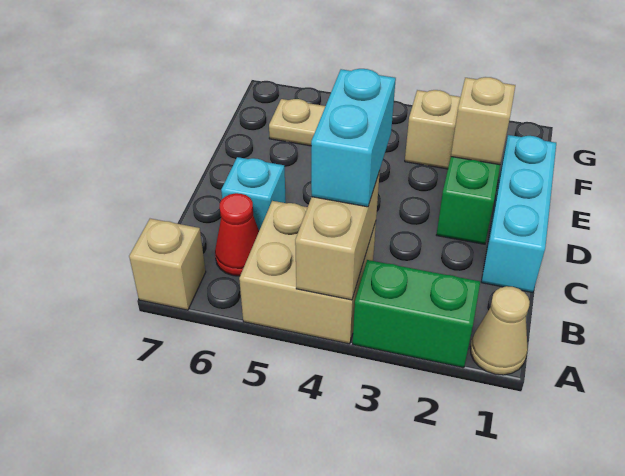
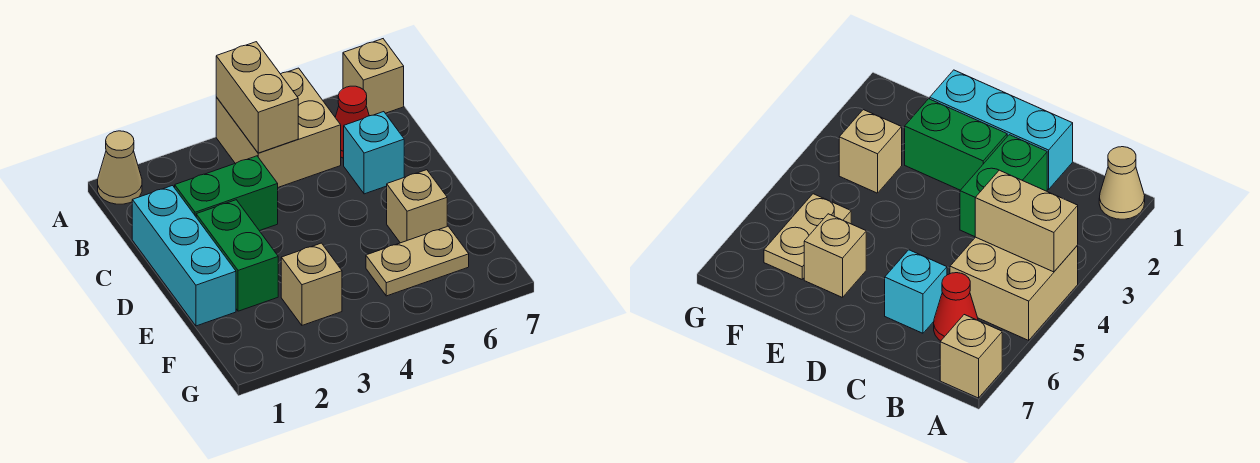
green brick A2:A3 level 1 -> green brick C2:C3 level 1
cyan brick B4:C4 level 3 -> none
tan brick E2 level 2 -> tan brick E6 level 1

